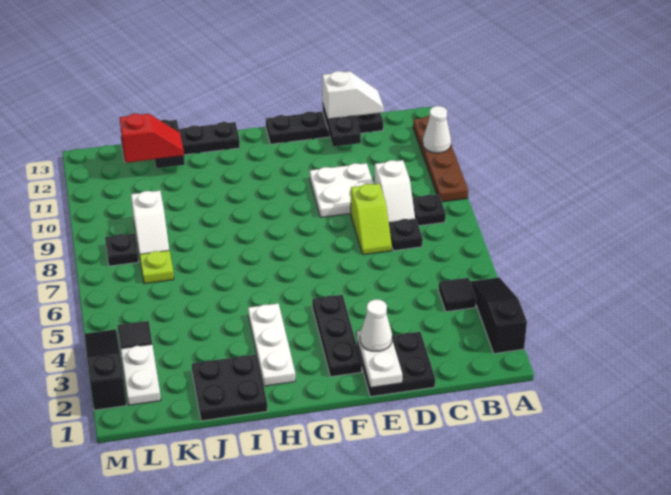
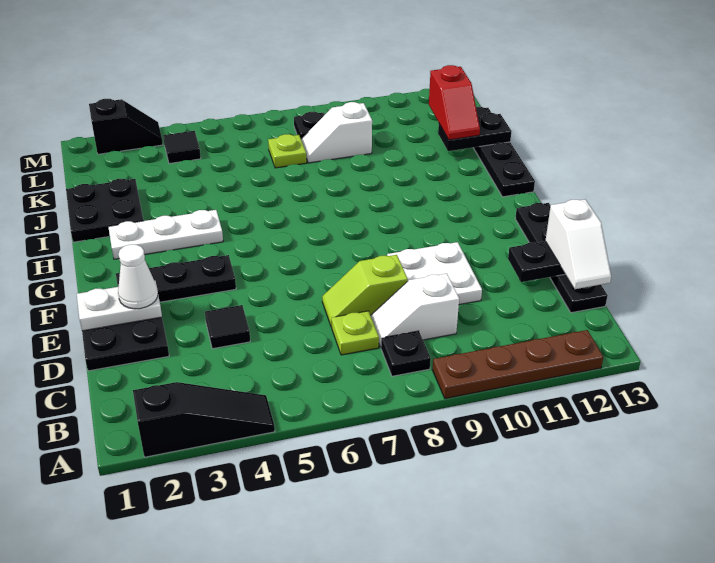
white cone A11 level 2 -> none
black tile B4 level 1 -> black tile D4 level 1
black plate C7 level 1 -> lime plate C7 level 1
white plate L2:L3 level 1 -> none
black slope M2:M4 level 1 top 2 -> black slope M2:M3 level 1 top 2

